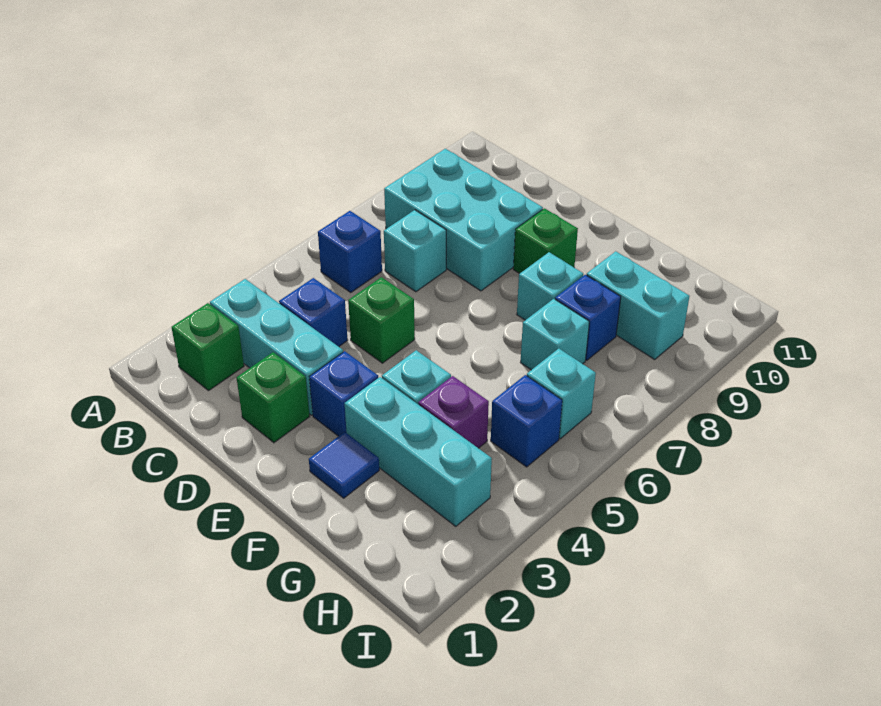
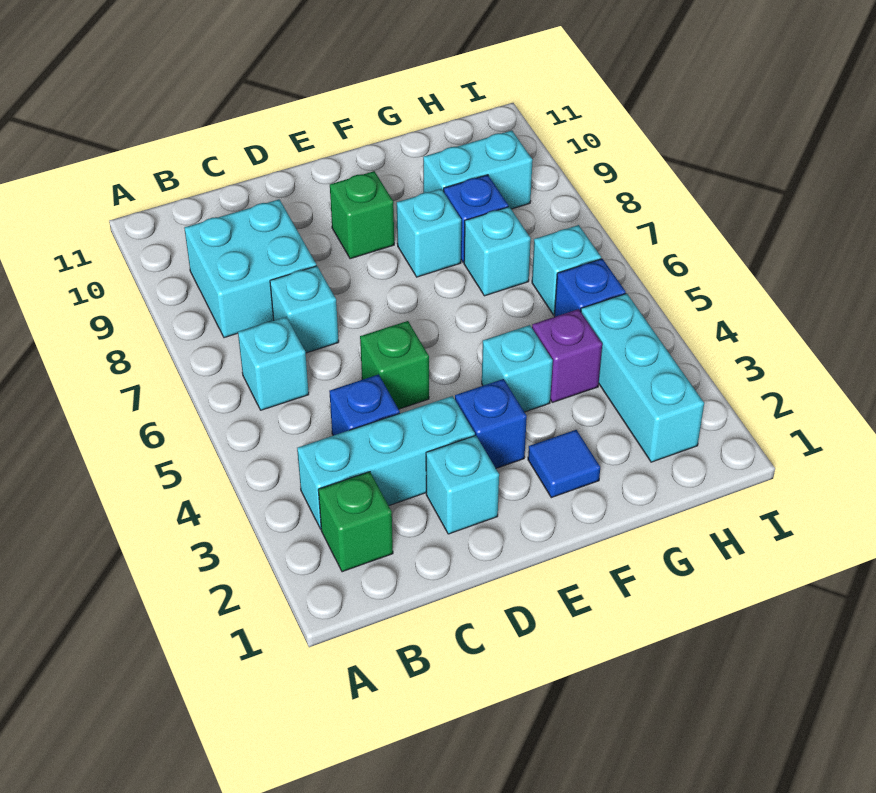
blue brick B6 level 1 -> cyan brick B6 level 1
cyan brick B8:D9 level 1 -> cyan brick B8:C9 level 1
green brick D2 level 1 -> cyan brick D2 level 1
cyan brick F3:H3 level 1 -> cyan brick H2:H4 level 1

